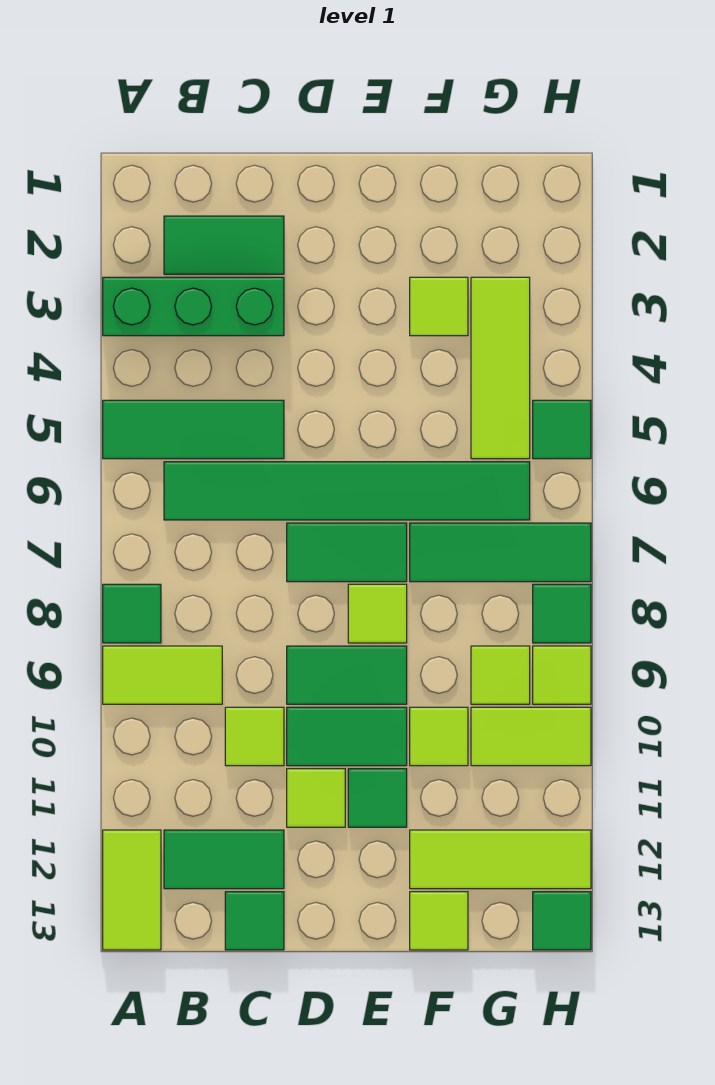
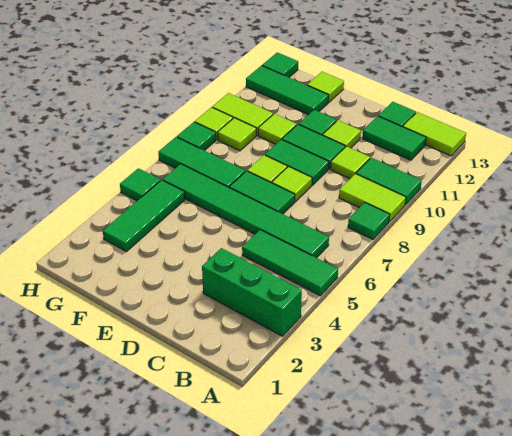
lime tile A12:A13 level 1 -> lime tile A13:B13 level 1
green tile B2:C2 level 1 -> green tile A10:B10 level 1
lime tile F3 level 1 -> lime tile D8 level 1
lime tile F12:H12 level 1 -> green tile F12:H12 level 1
lime tile G3:G5 level 1 -> green tile G3:G5 level 1

